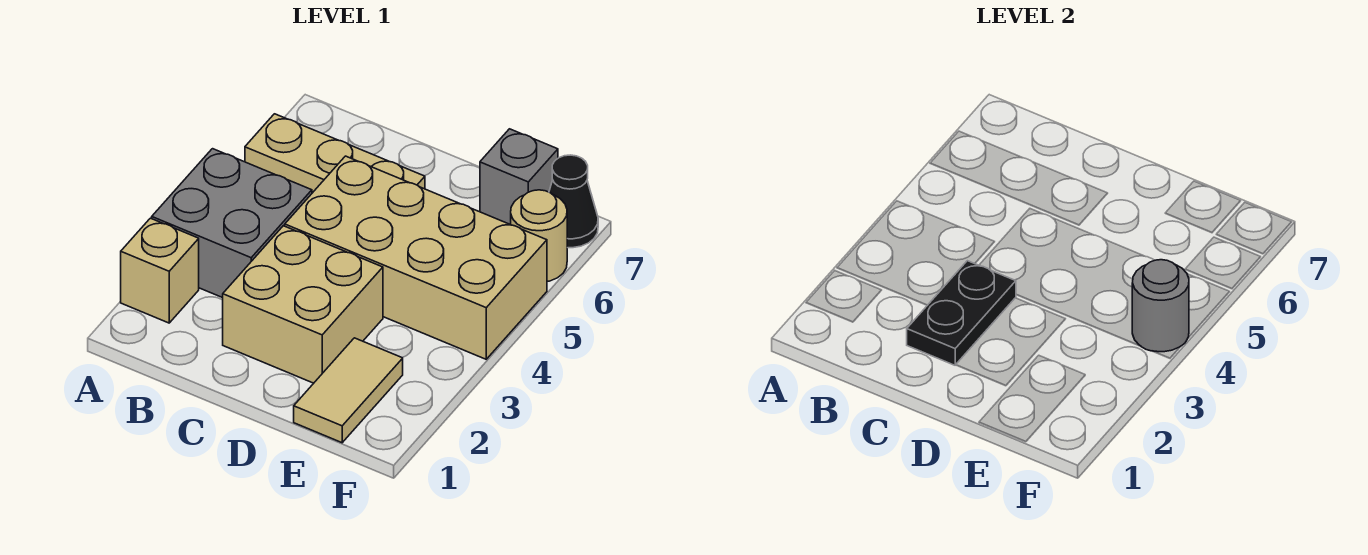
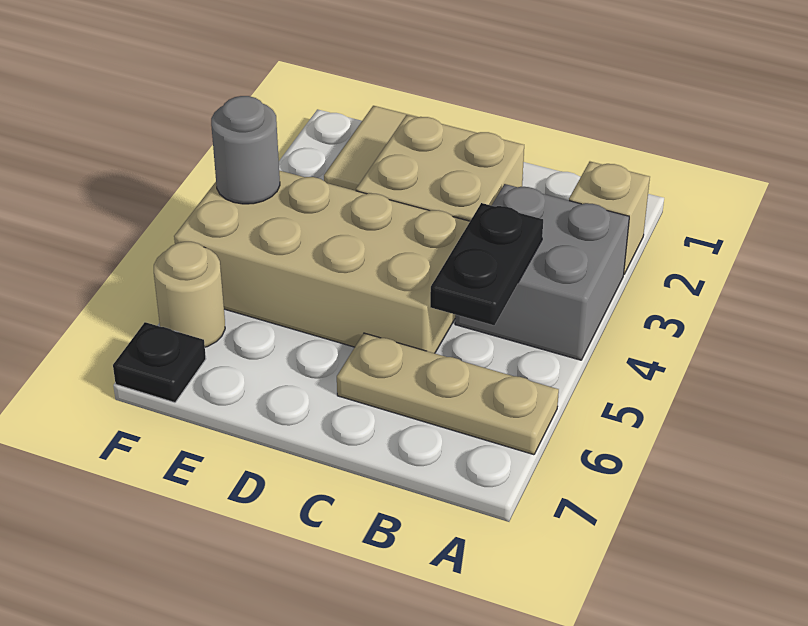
black plate C2:C3 level 2 -> black plate B4:B5 level 2
grey brick E7 level 1 -> none
black cone F7 level 1 -> black plate F7 level 1

